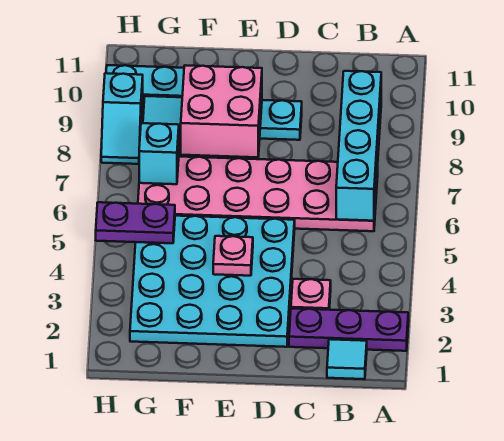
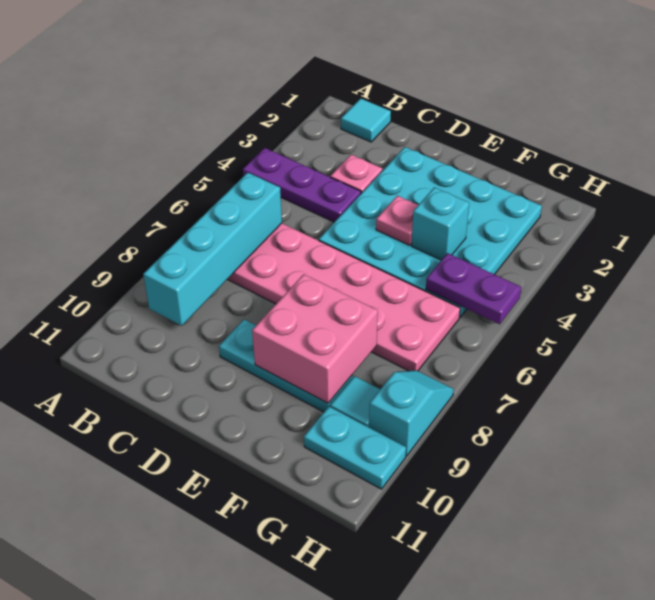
purple plate A2:C2 level 1 -> purple plate A4:C4 level 1
cyan brick G7 level 2 -> cyan brick F4 level 2

